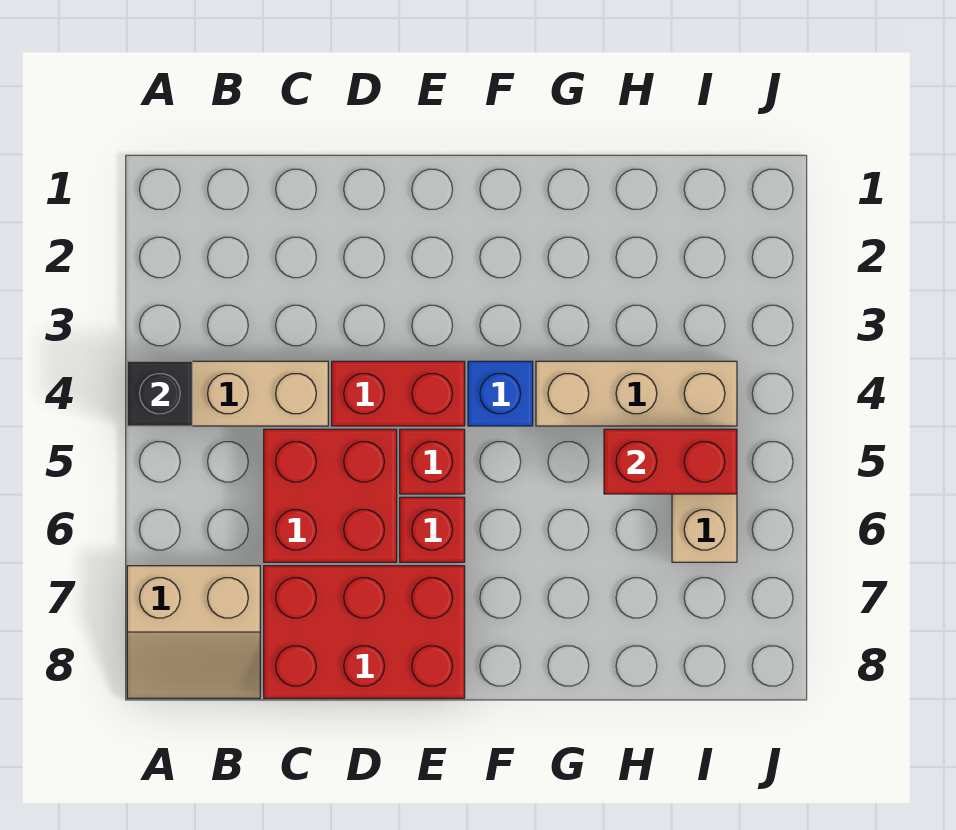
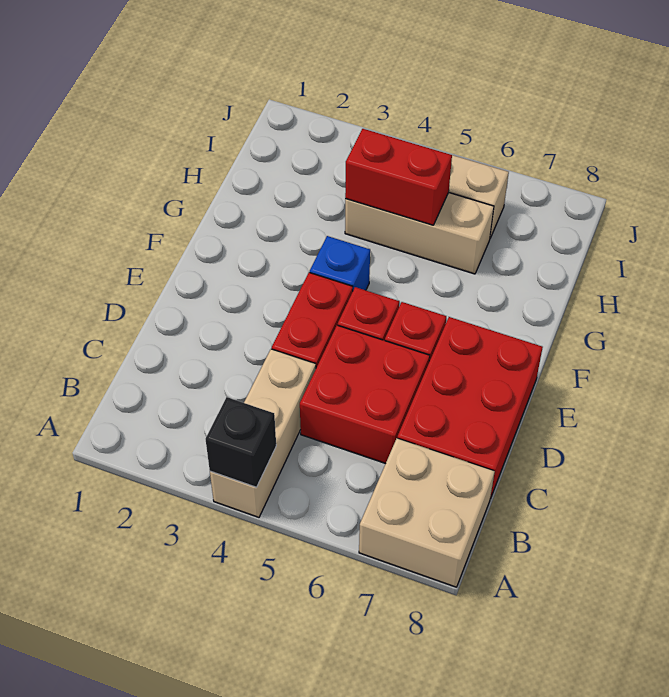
tan slope A7:B8 level 1 top 7 -> tan brick A7:B8 level 1
tan brick G4:I4 level 1 -> tan brick H4:H6 level 1
red brick H5:I5 level 2 -> red brick H4:H5 level 2

